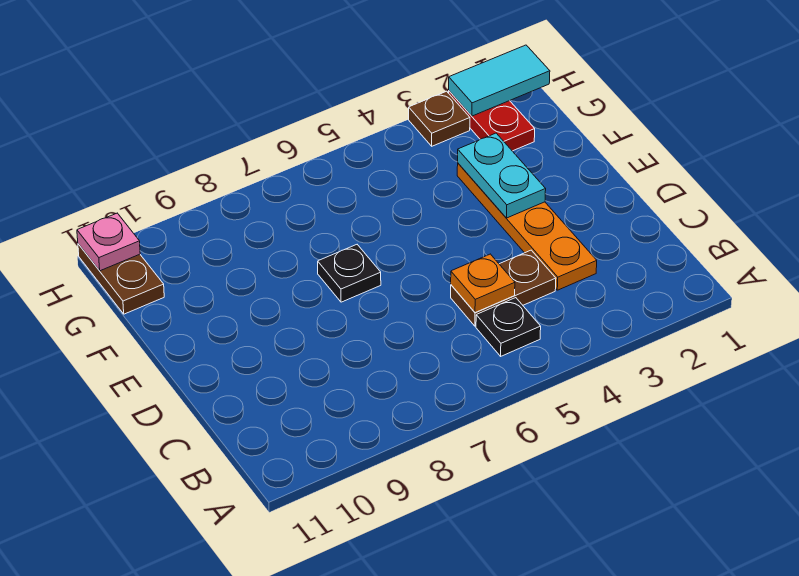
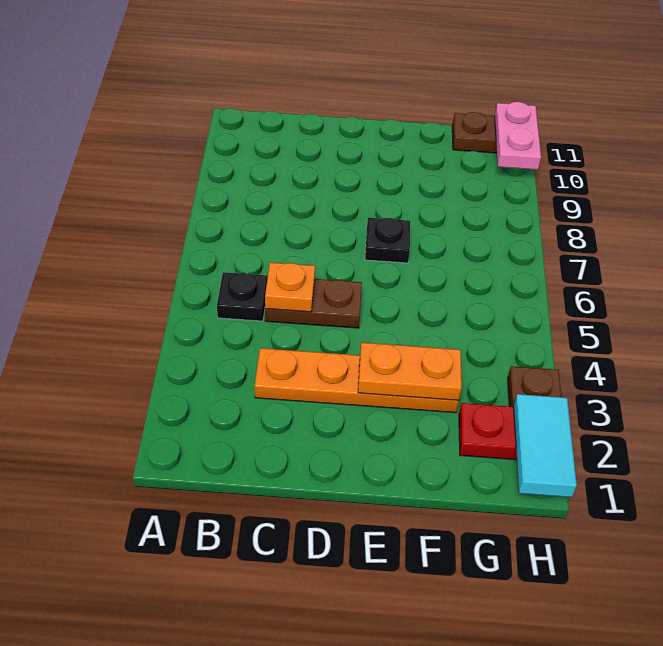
brown plate C4:C5 level 1 -> brown plate C5:D5 level 1
cyan plate E3:F3 level 2 -> orange plate E3:F3 level 2
pink plate H11 level 2 -> pink plate H10:H11 level 2

